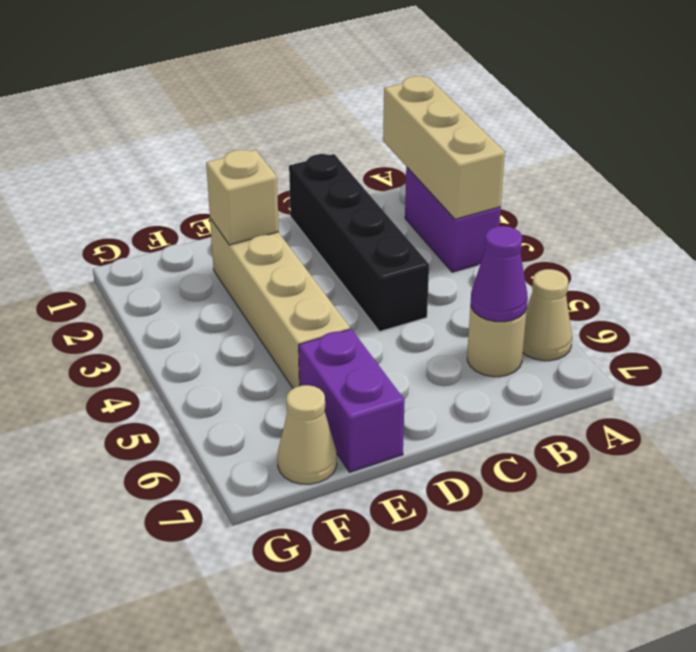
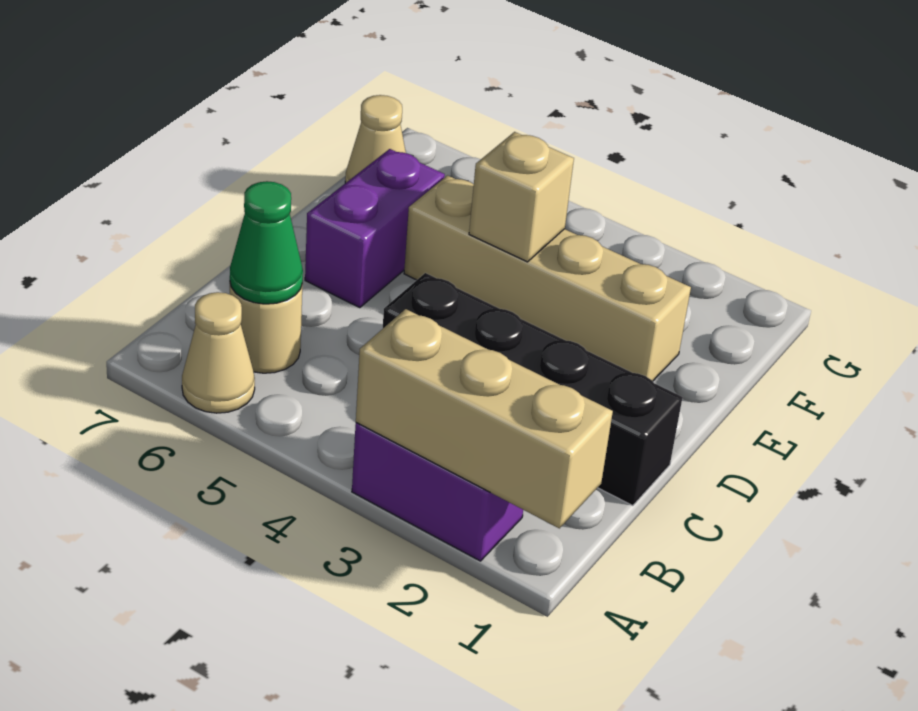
purple cone B6 level 2 -> green cone B6 level 2
tan brick E2 level 2 -> tan brick E4 level 2
purple brick E6:E7 level 1 -> purple brick D6:E6 level 1

